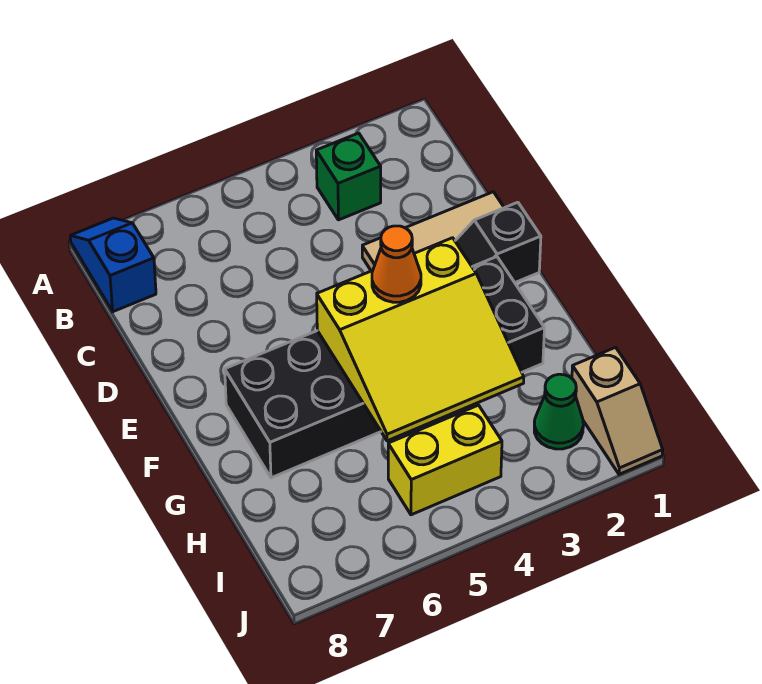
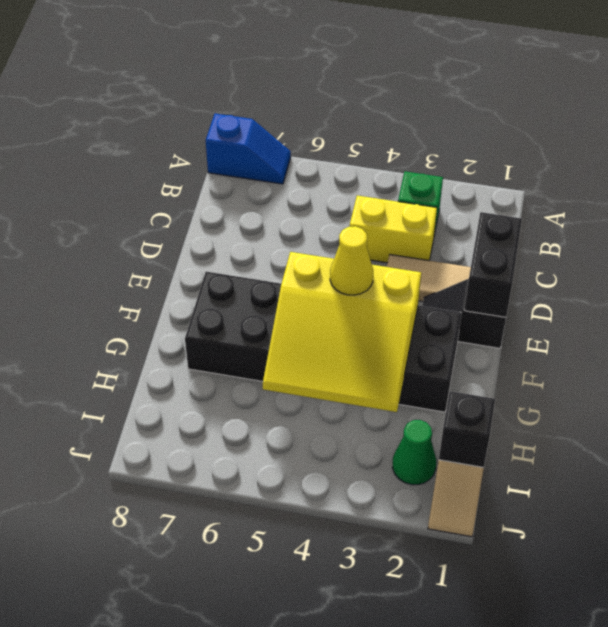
blue slope A8:B8 level 1 top B -> blue slope A7:A8 level 1 top 8
none -> black brick D1:E1 level 2
orange cone F4 level 3 -> yellow cone F4 level 3
none -> black brick I1 level 2
yellow brick I4:I5 level 1 -> yellow brick C3:C4 level 1

